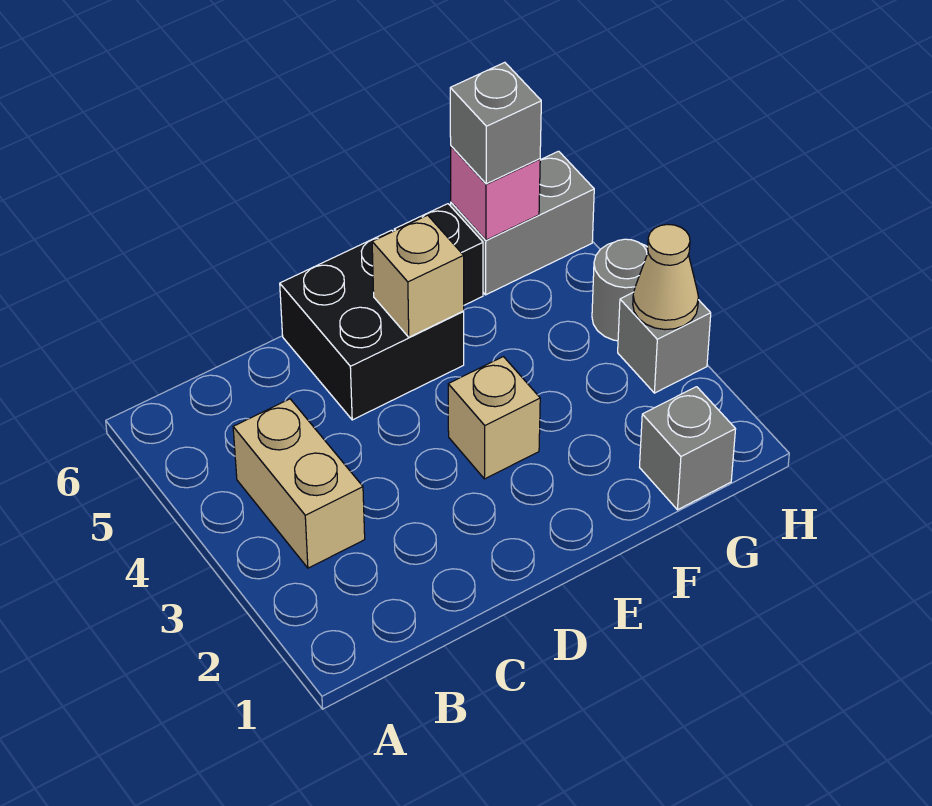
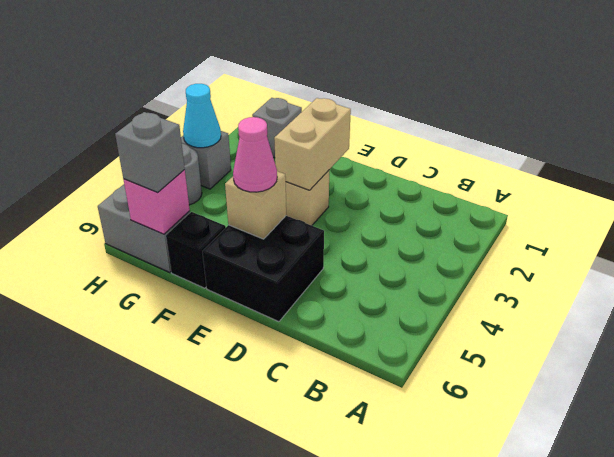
tan brick B3:B4 level 1 -> tan brick E2:E3 level 2
none -> pink cone E5 level 3
tan cone H3 level 2 -> cyan cone H3 level 2

